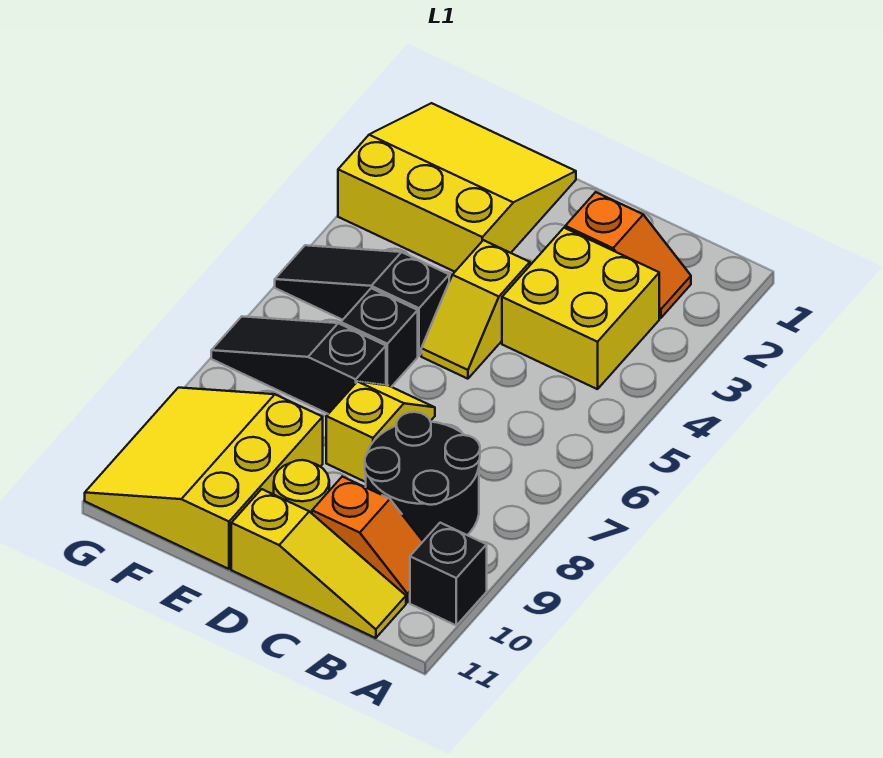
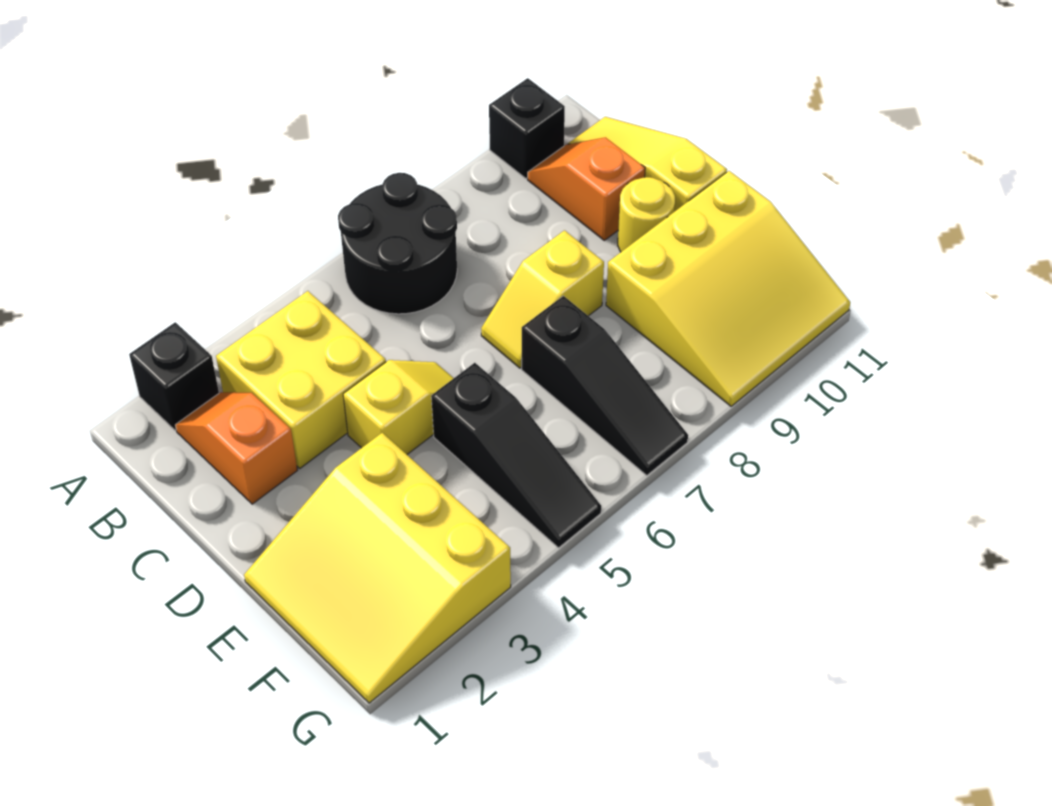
black round brick B8:C9 level 1 -> black round brick A6:B7 level 1
black brick E6 level 1 -> black brick A2 level 1

